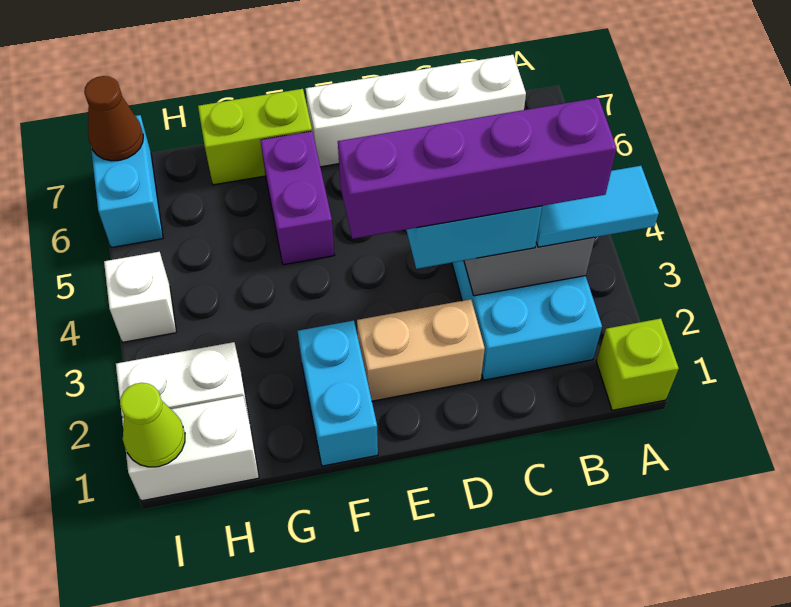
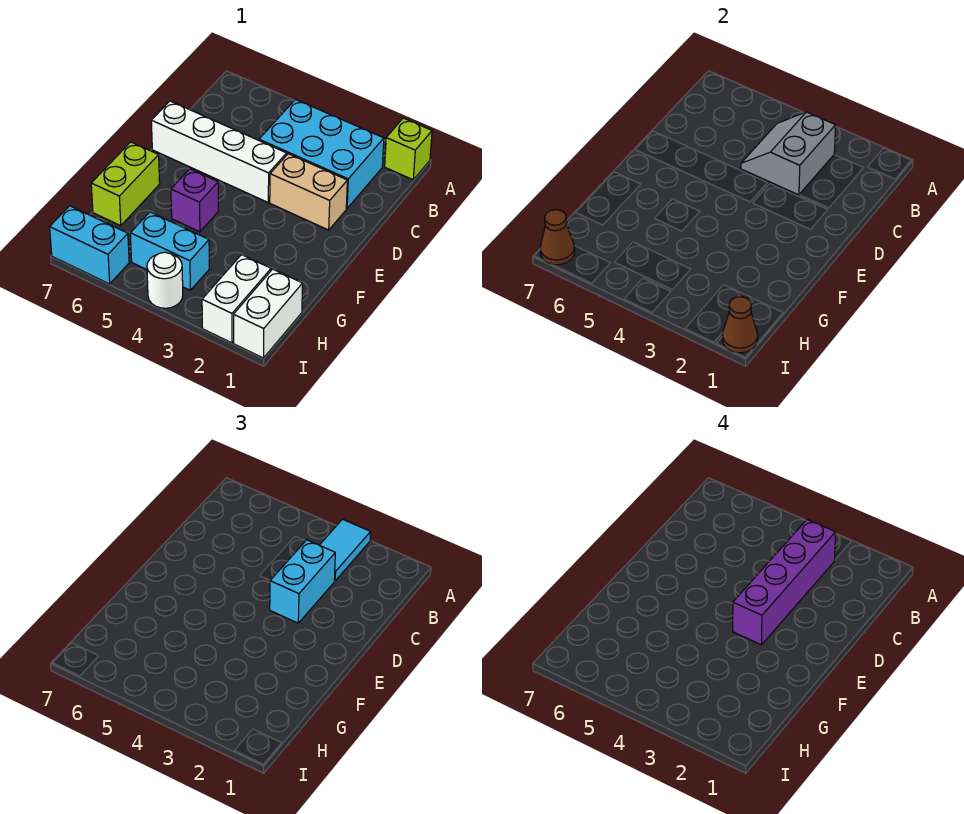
white brick B7:E7 level 1 -> white brick D4:D7 level 1
tan brick D2:E2 level 1 -> tan brick D2:D3 level 1
cyan brick F1:F2 level 1 -> cyan brick H4:H5 level 1
purple brick F5:F6 level 1 -> purple brick F5 level 1
lime cone I1 level 2 -> brown cone I1 level 2
white brick I4 level 1 -> white round brick I4 level 1

